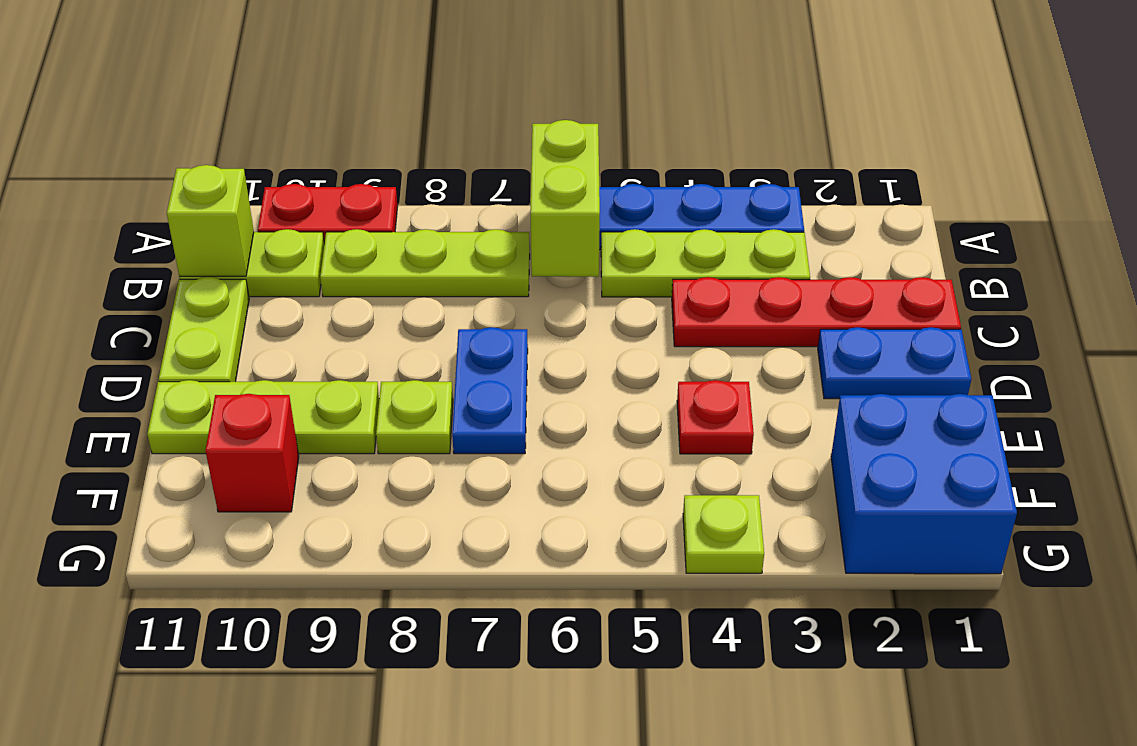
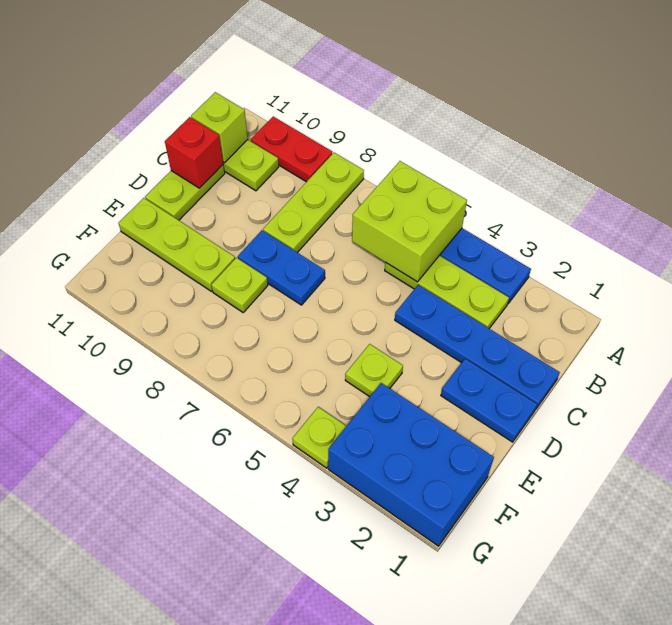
lime brick A6:B6 level 2 -> lime brick A5:B6 level 2
lime plate B7:B9 level 1 -> lime plate A8:C8 level 1
red plate C1:C4 level 1 -> blue plate C1:C4 level 1
blue plate D7:E7 level 1 -> blue plate D7:D8 level 1
red plate E4 level 1 -> lime plate E4 level 1
blue brick F1:G2 level 1 -> blue brick F1:G3 level 1
red brick F10 level 1 -> red brick C11 level 2

